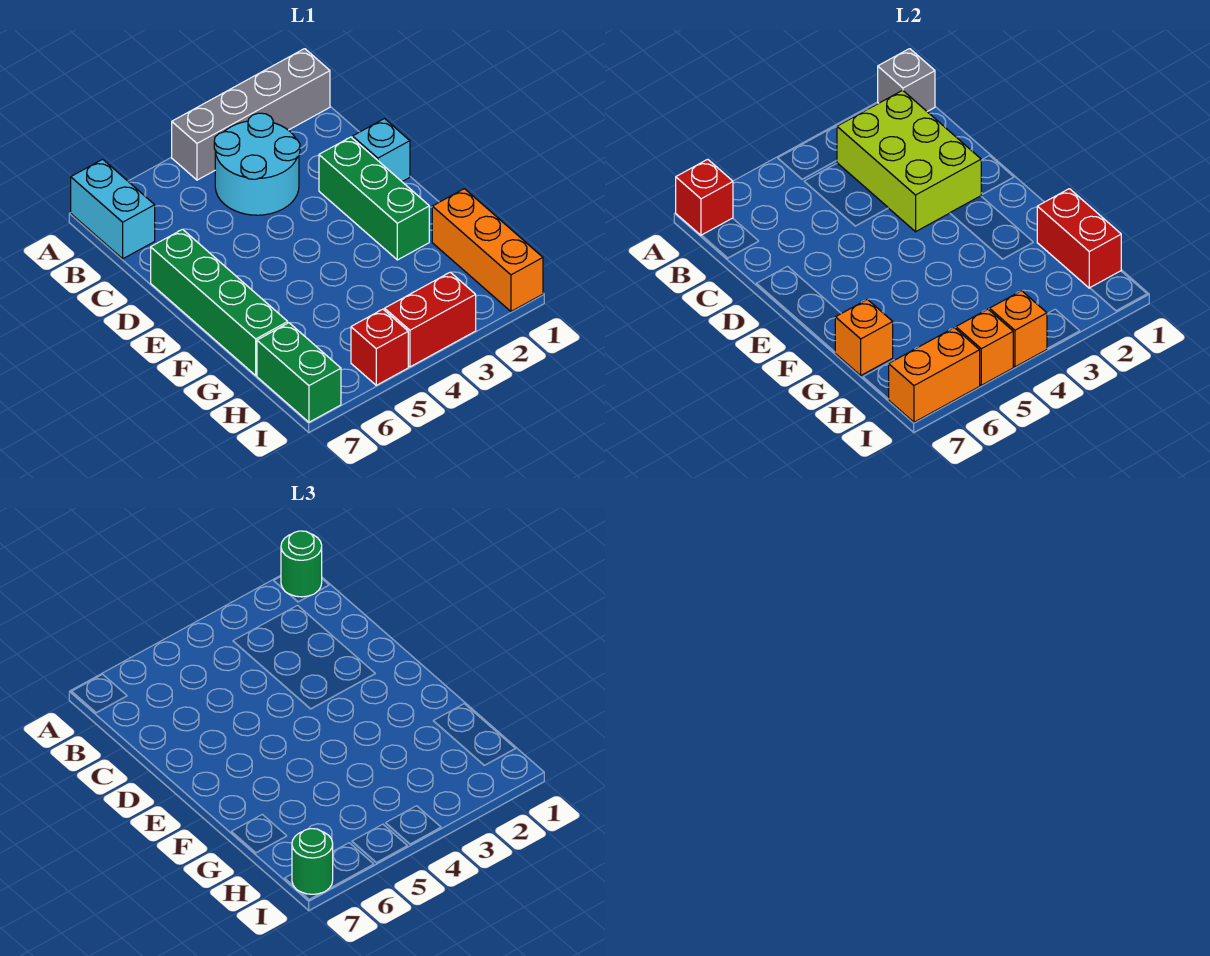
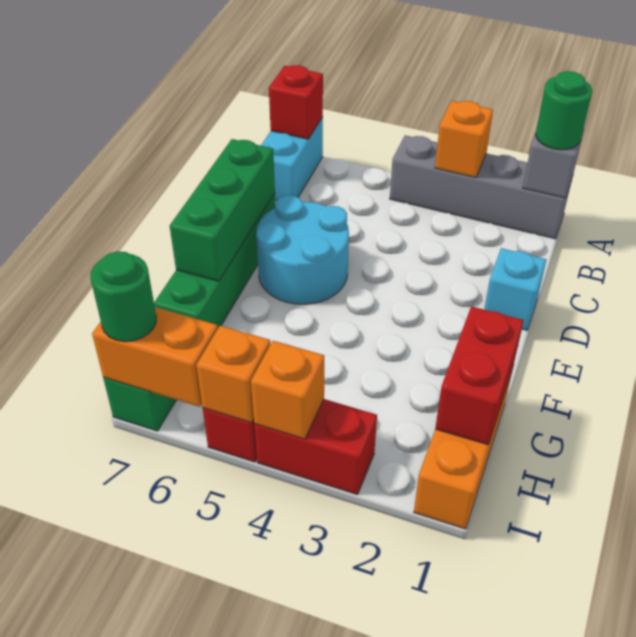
lime brick B2:D3 level 2 -> none
cyan round brick B3:C4 level 1 -> cyan round brick D5:E6 level 1
green brick D2:F2 level 1 -> green brick D7:F7 level 2
orange brick G7 level 2 -> orange brick A3 level 2

